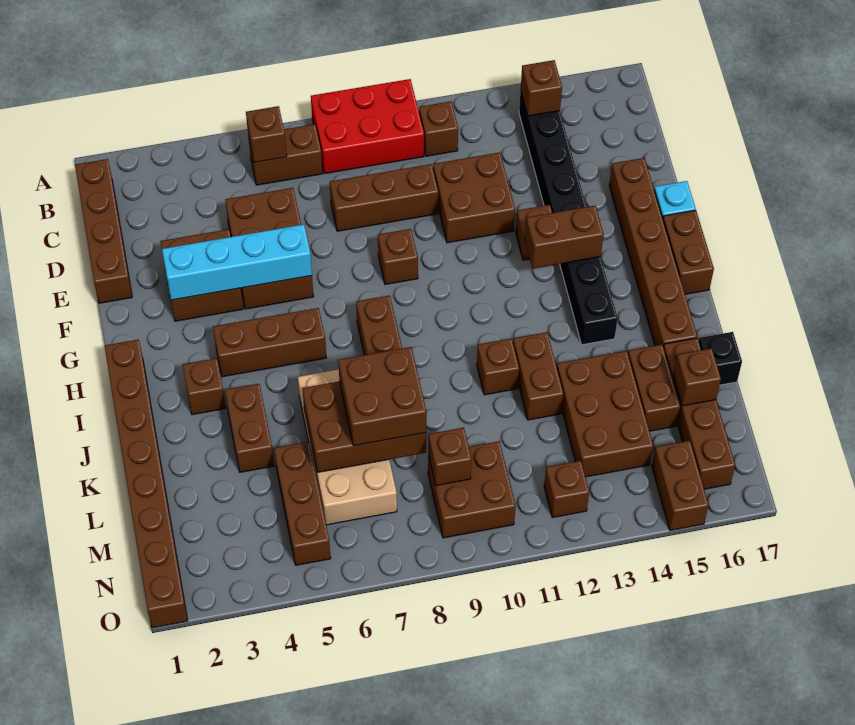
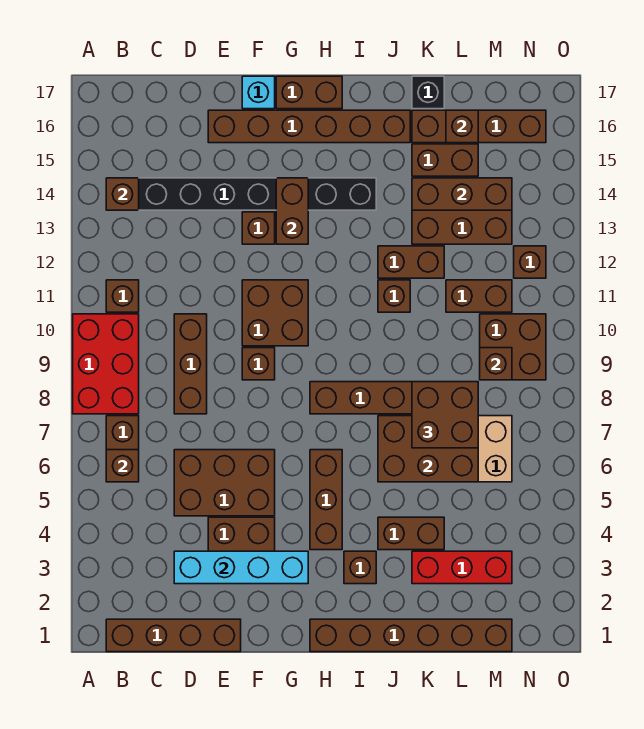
brown brick D11:E12 level 1 -> brown brick F10:G11 level 1
cyan brick F3:F6 level 2 -> cyan brick D3:G3 level 2
brown brick H1:O1 level 1 -> brown brick H1:M1 level 1
none -> red brick K3:M3 level 1
brown brick K6:L8 level 2 -> brown brick J6:L7 level 2
brown brick L5:N5 level 1 -> brown brick K14:M14 level 2
brown brick N15:O15 level 1 -> brown brick L11:M11 level 1

